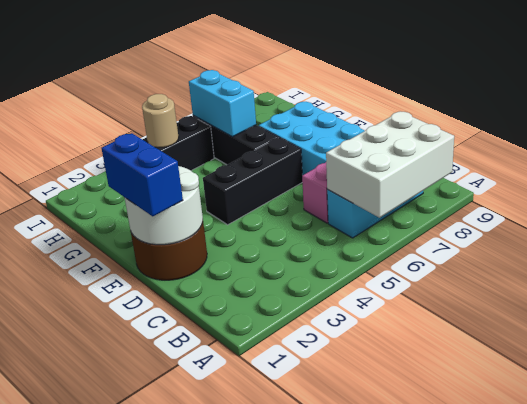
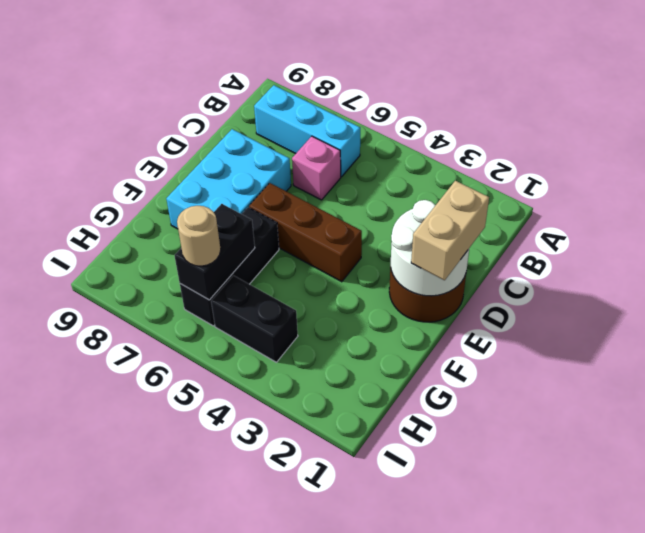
white brick A6:B8 level 2 -> none
blue brick D1:E1 level 3 -> tan brick D1:E1 level 3
black brick E4:E6 level 1 -> brown brick E4:E6 level 1
cyan brick G6:H6 level 2 -> black brick G6:H6 level 2
tan round brick H4 level 2 -> tan round brick H6 level 3

